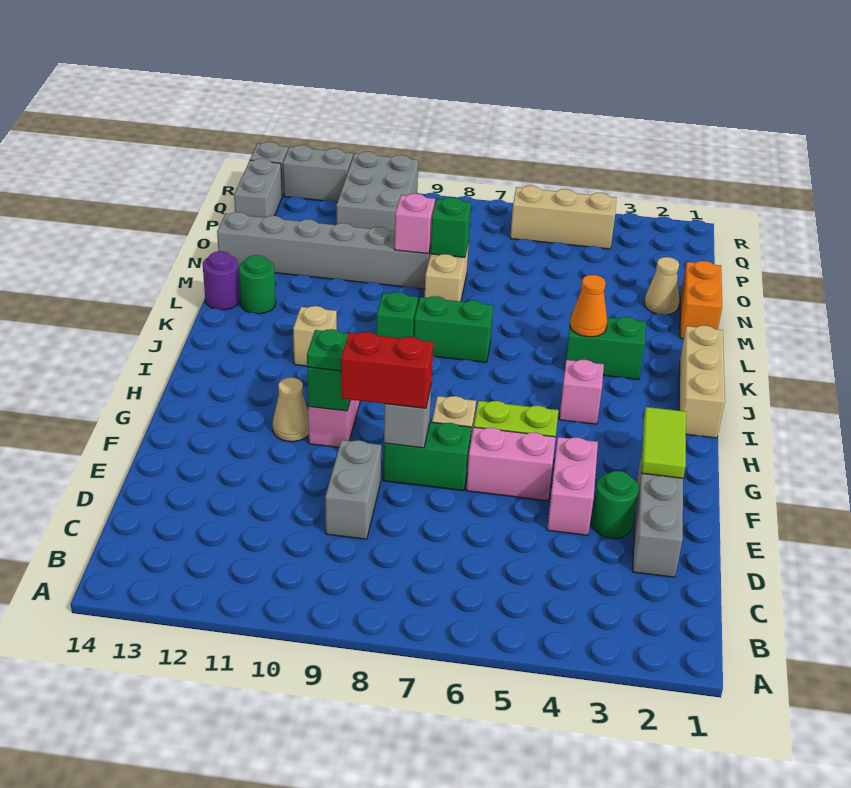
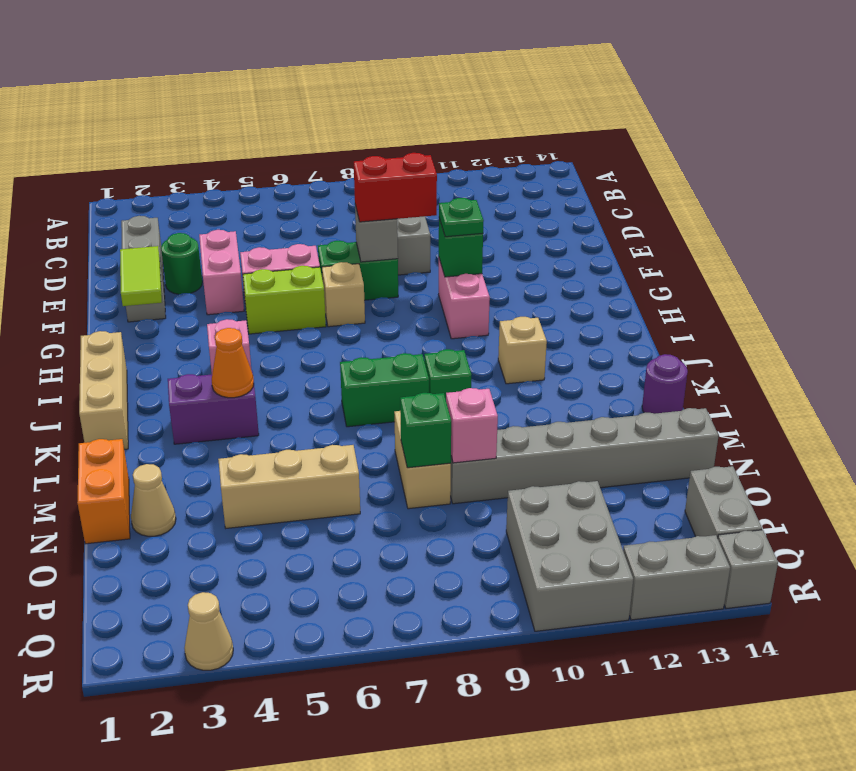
tan cone G11 level 1 -> tan cone R3 level 1
green brick K3:K4 level 1 -> purple brick K3:K4 level 1
green round brick L13 level 1 -> none
tan brick Q4:Q6 level 1 -> tan brick N4:N6 level 1

